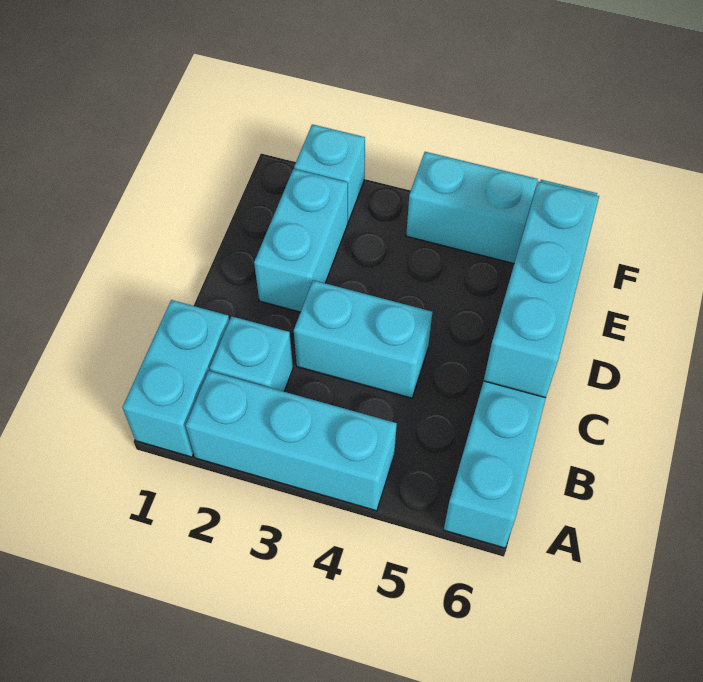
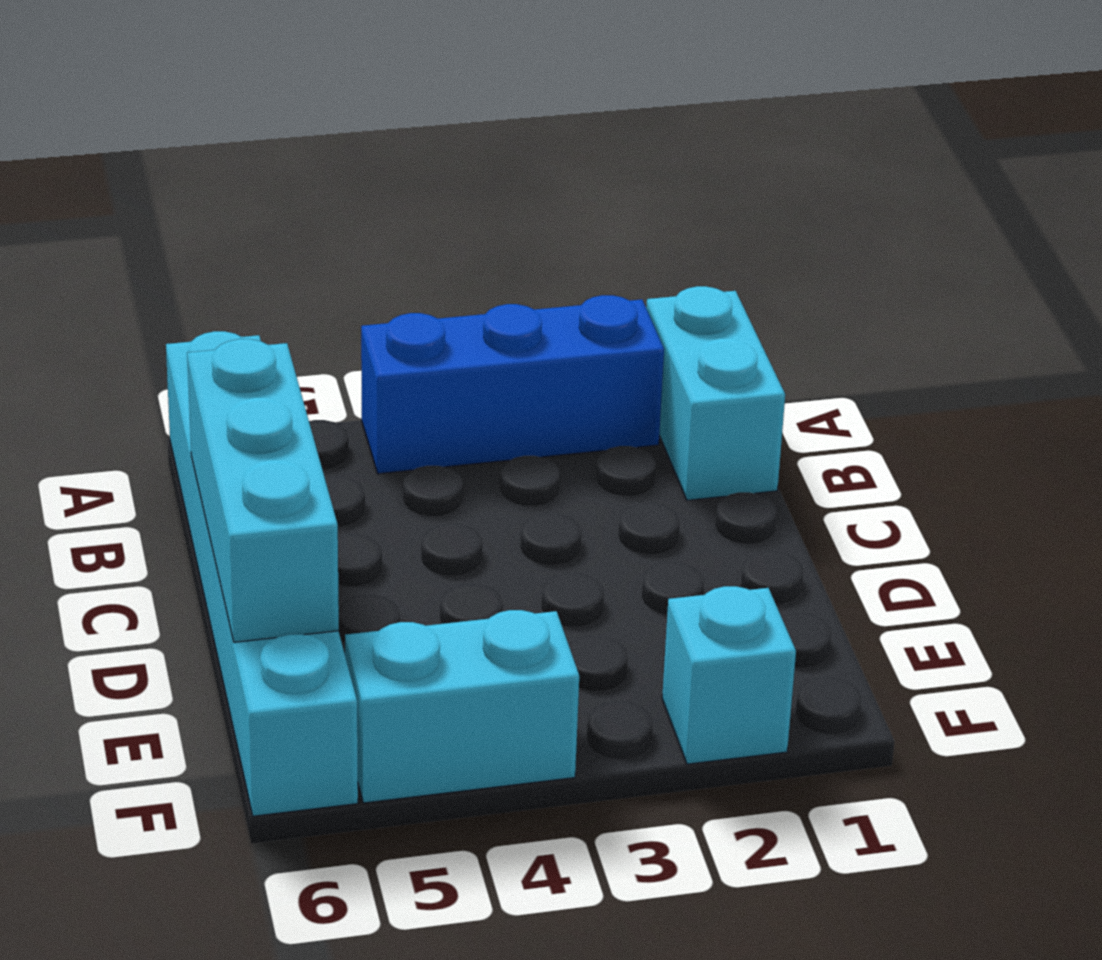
cyan brick A2:A4 level 1 -> blue brick A2:A4 level 1
cyan brick B2 level 1 -> none
cyan brick C3:C4 level 1 -> none
cyan brick D2:E2 level 1 -> none

